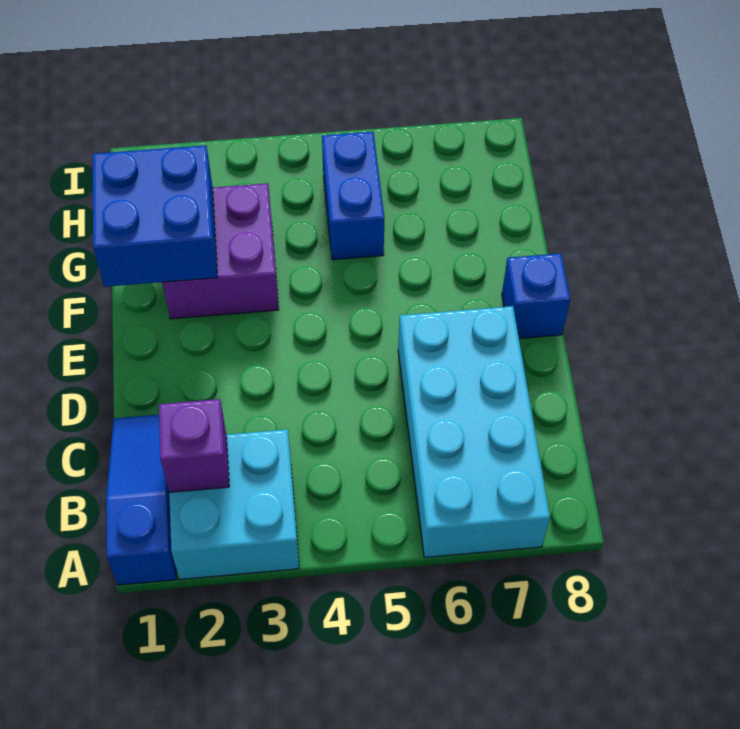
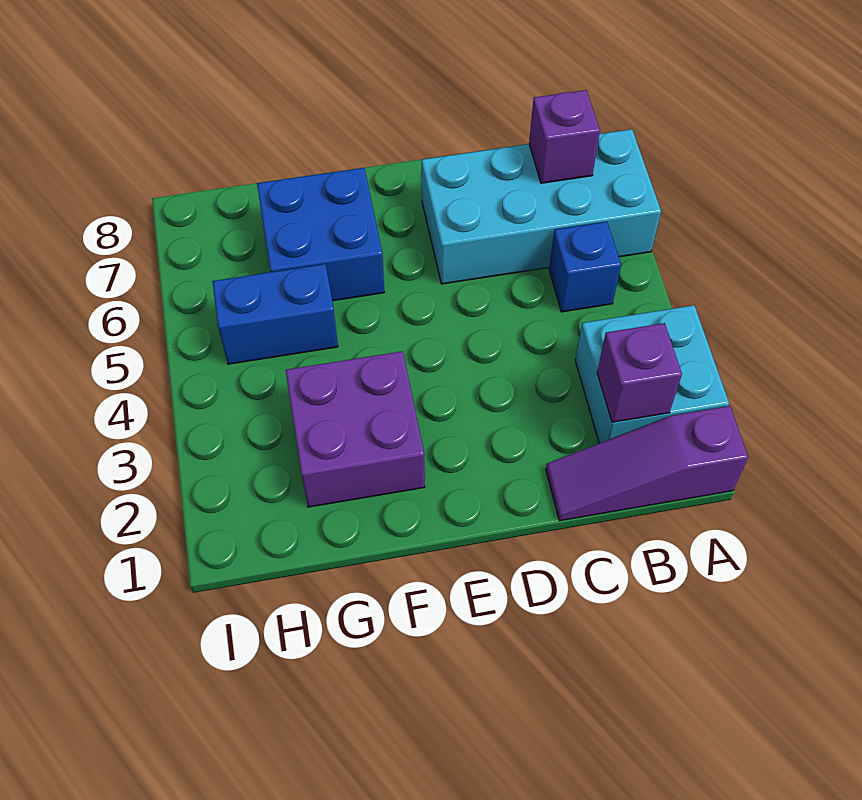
blue slope A1:C1 level 1 top A -> purple slope A1:C1 level 1 top A
none -> purple brick B7 level 2
blue brick E8 level 1 -> blue brick B5 level 1
blue brick F1:G2 level 2 -> blue brick F6:G7 level 1

